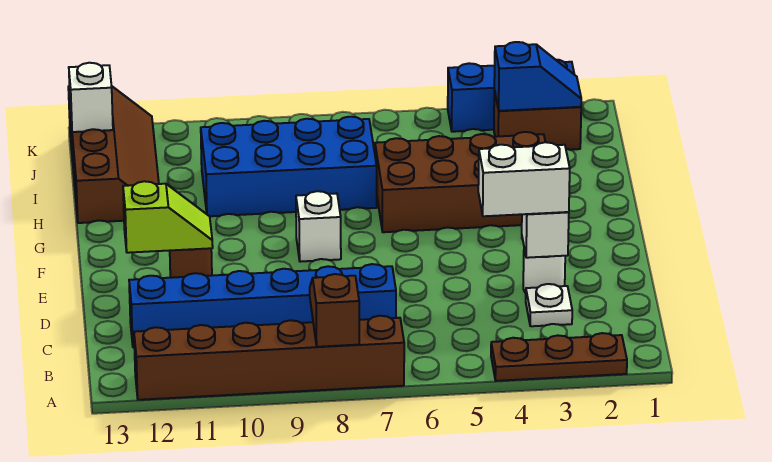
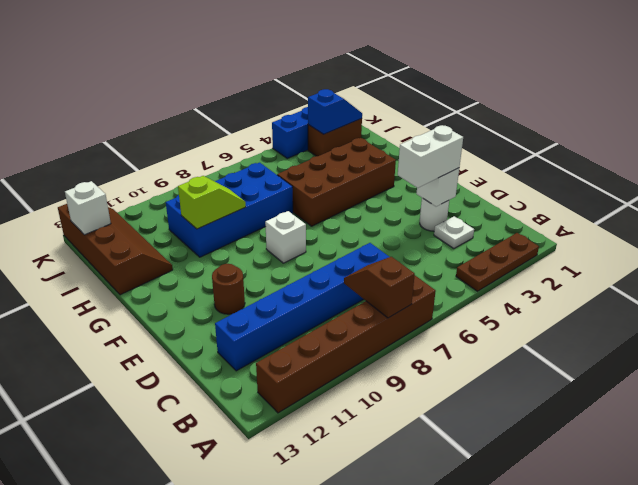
lime slope E11:E12 level 2 top 12 -> lime slope H9:H10 level 2 top 10

